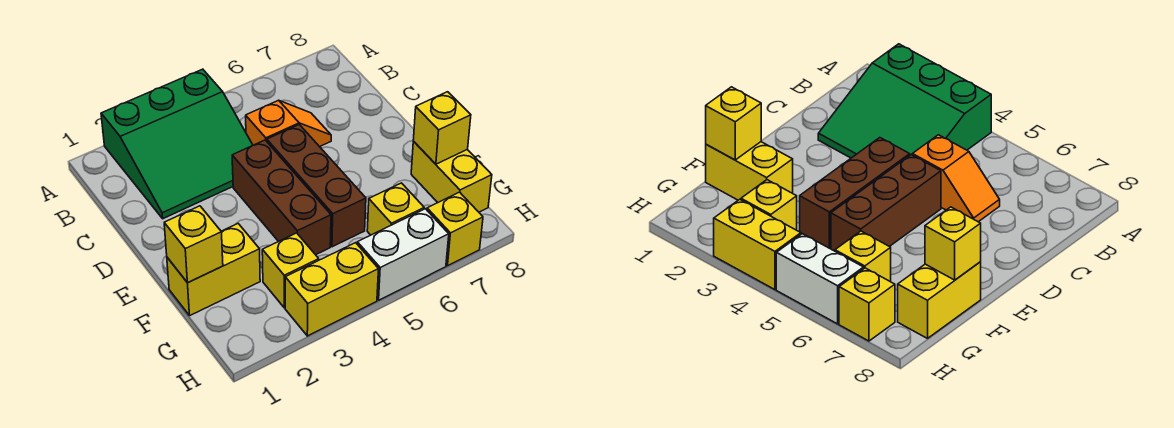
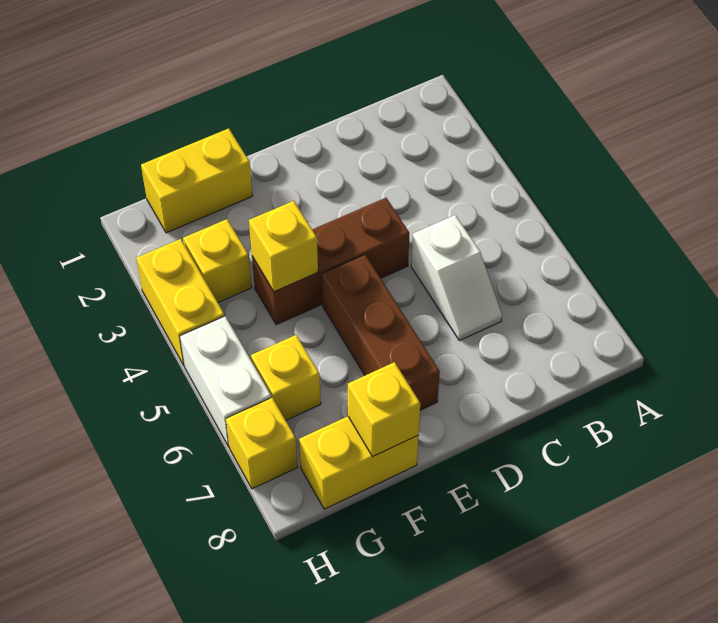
green slope A2:C4 level 1 top A -> none
orange slope C5:C6 level 1 top 5 -> white slope C5:C6 level 1 top 5
brown brick D5:F5 level 1 -> brown brick E5:E7 level 1
yellow brick F1:F2 level 1 -> yellow brick F1:G1 level 1
yellow brick F1 level 2 -> yellow brick F4 level 2

